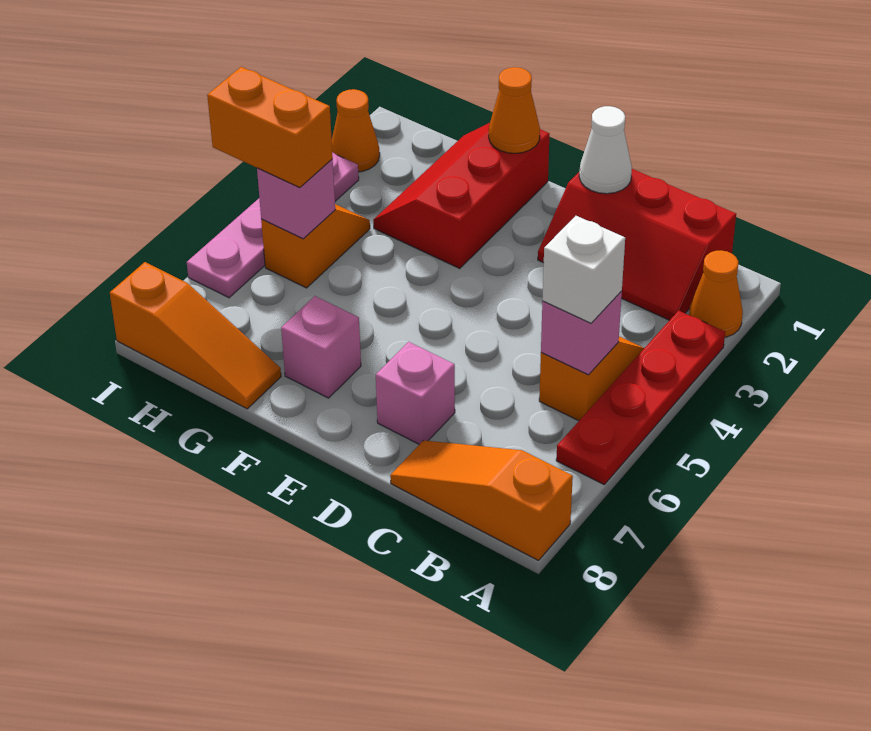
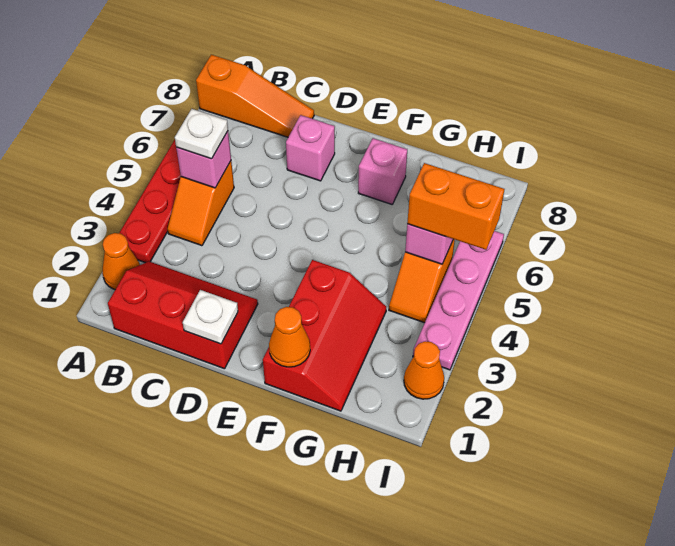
white brick B5 level 3 -> white plate B5 level 3
white cone D1 level 2 -> white plate D1 level 2
orange slope G8:I8 level 1 top I -> none

